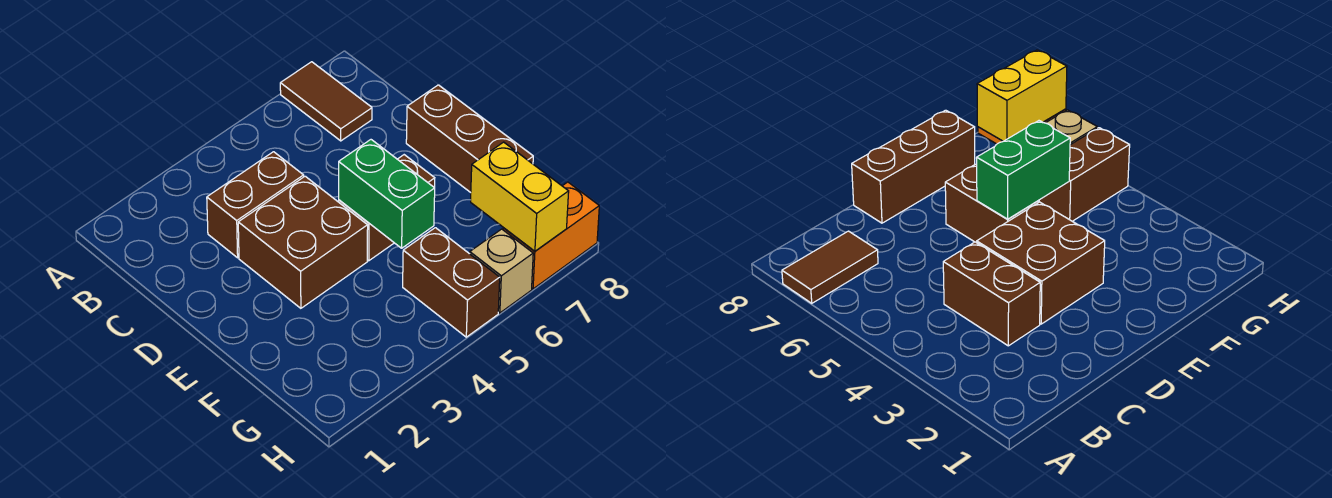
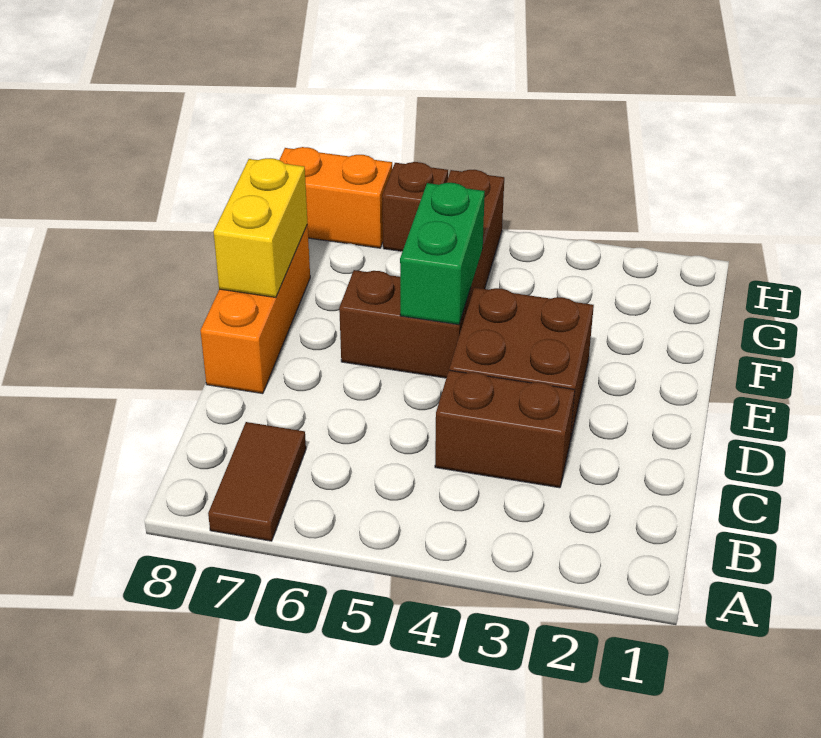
brown brick D8:F8 level 1 -> orange brick D8:F8 level 1
yellow brick G7:H7 level 2 -> yellow brick E8:F8 level 2
tan brick H6 level 1 -> brown brick H6 level 1

